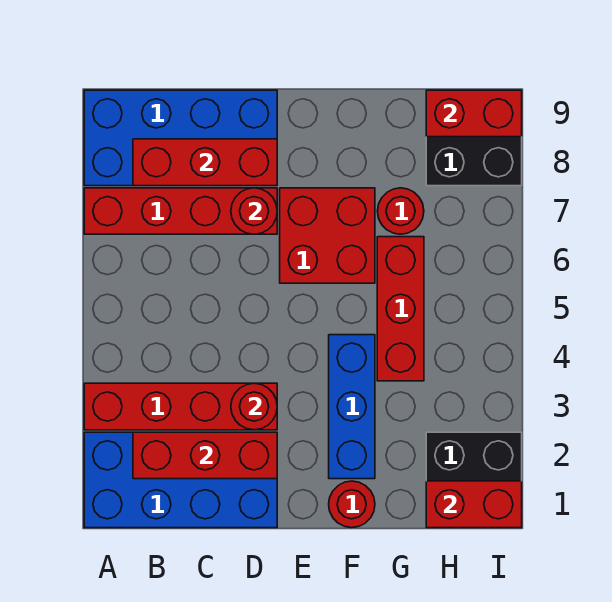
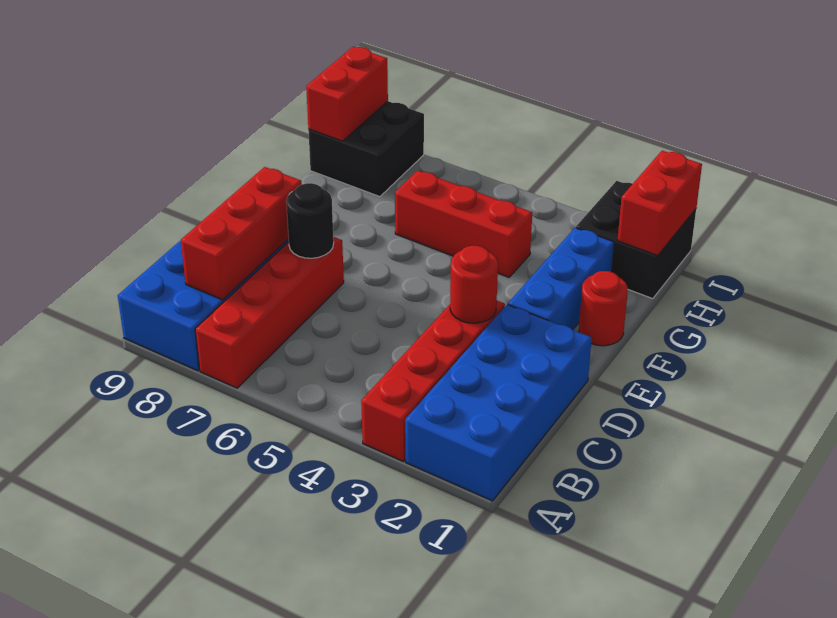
red brick B2:D2 level 2 -> none
red round brick D7 level 2 -> black round brick D7 level 2
red brick E6:F7 level 1 -> none
blue brick F2:F4 level 1 -> blue brick E2:G2 level 1
red round brick G7 level 1 -> none

